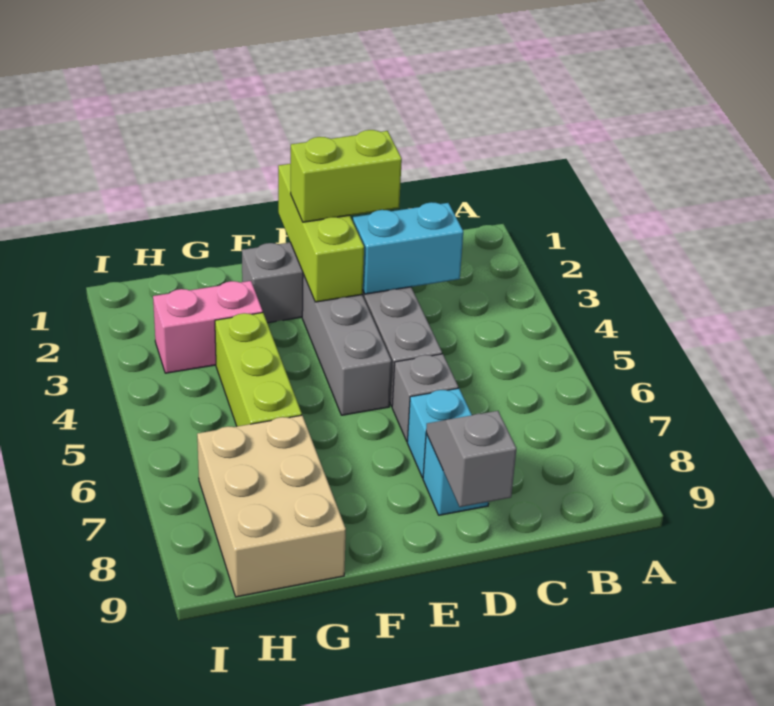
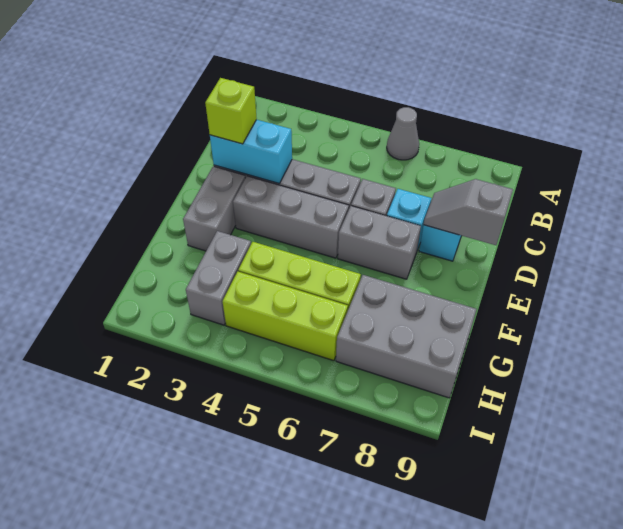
none -> grey cone A6 level 1
cyan brick C3:D3 level 2 -> cyan brick D2:D3 level 2
lime brick D2:E2 level 3 -> lime brick D2 level 3
lime brick E1:E3 level 2 -> lime brick H4:H6 level 1
none -> grey brick E6:E7 level 1
pink brick G3:H3 level 1 -> grey brick G3:H3 level 1
tan brick G7:H9 level 1 -> grey brick G7:H9 level 1

